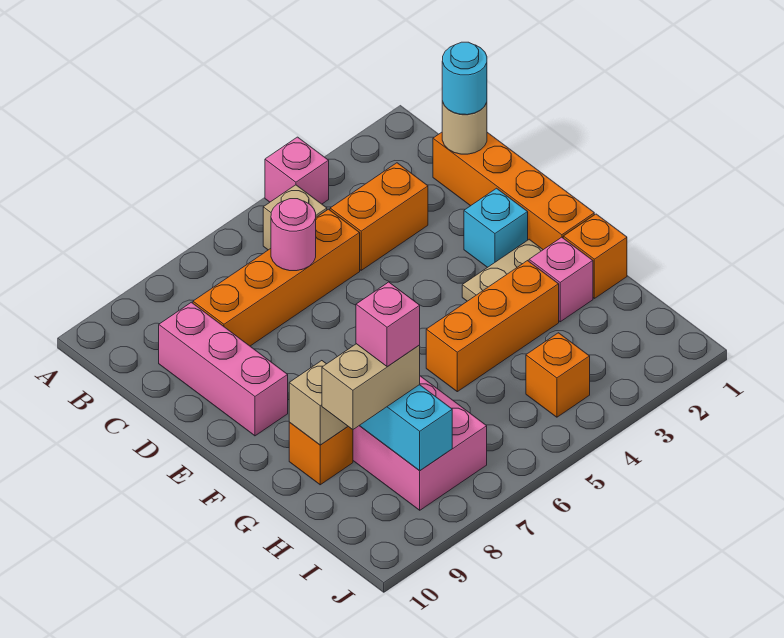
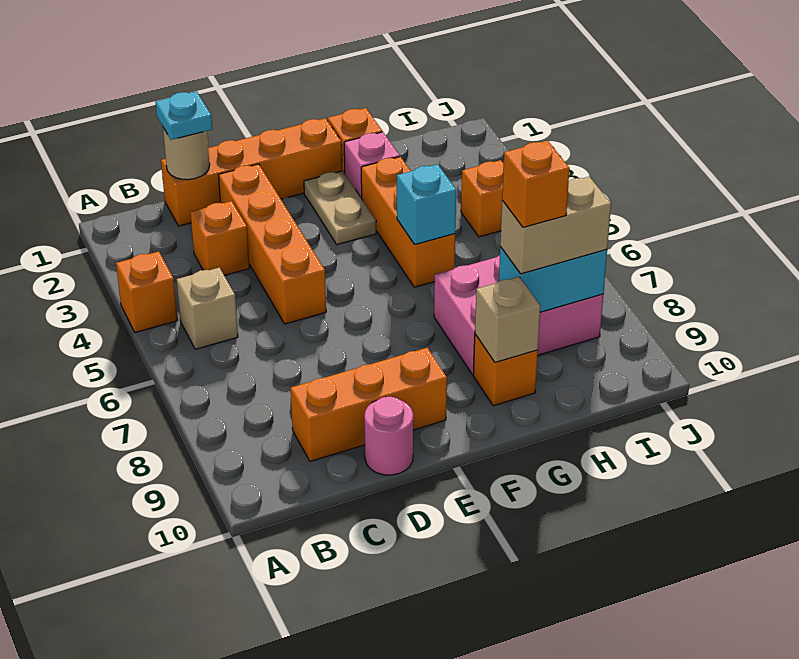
pink brick A4 level 1 -> orange brick A4 level 1
cyan round brick C1 level 3 -> cyan plate C1 level 3
orange brick C3:C4 level 1 -> orange brick C3 level 1
orange brick C5:C8 level 1 -> orange brick D2:D5 level 1
pink round brick C6 level 2 -> pink round brick D10 level 1
pink brick C9:E9 level 1 -> orange brick C9:E9 level 1
cyan brick E2 level 1 -> cyan brick G5 level 2
tan brick H8:H9 level 3 -> tan brick H8:I8 level 3
pink brick H8 level 4 -> orange brick H8 level 4

